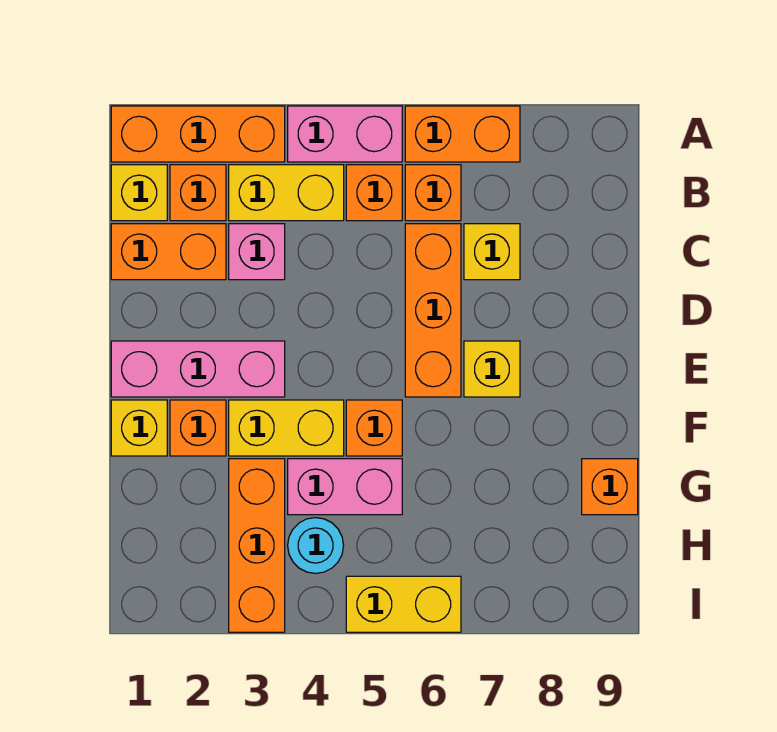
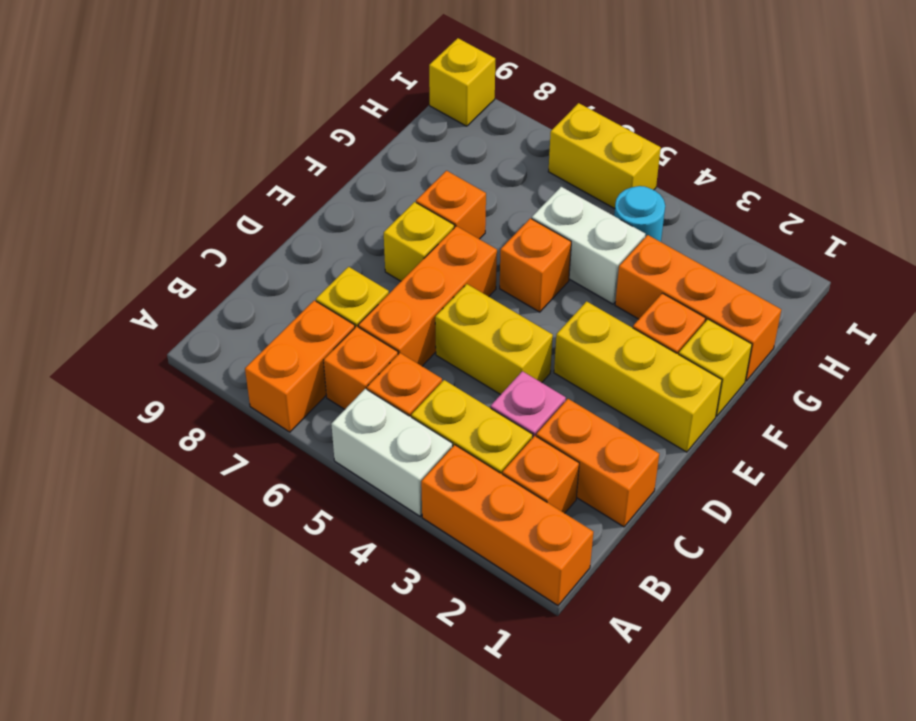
pink brick A4:A5 level 1 -> white brick A4:A5 level 1
orange brick A6:A7 level 1 -> orange brick A7:B7 level 1
yellow brick B1 level 1 -> yellow brick I9 level 1
pink brick E1:E3 level 1 -> yellow brick E1:E3 level 1
yellow brick F3:F4 level 1 -> yellow brick D4:D5 level 1
orange brick G3:I3 level 1 -> orange brick G1:G3 level 1
pink brick G4:G5 level 1 -> white brick G4:G5 level 1
orange brick G9 level 1 -> orange brick F7 level 1

